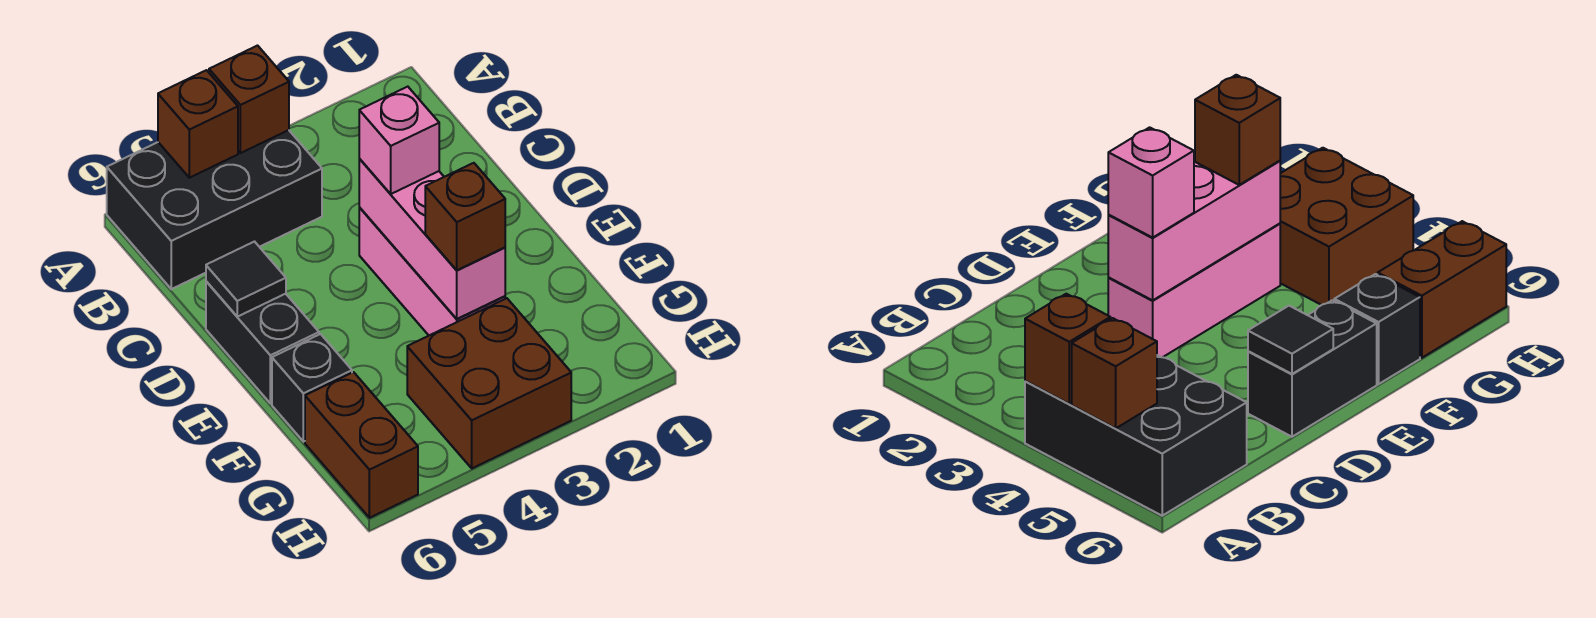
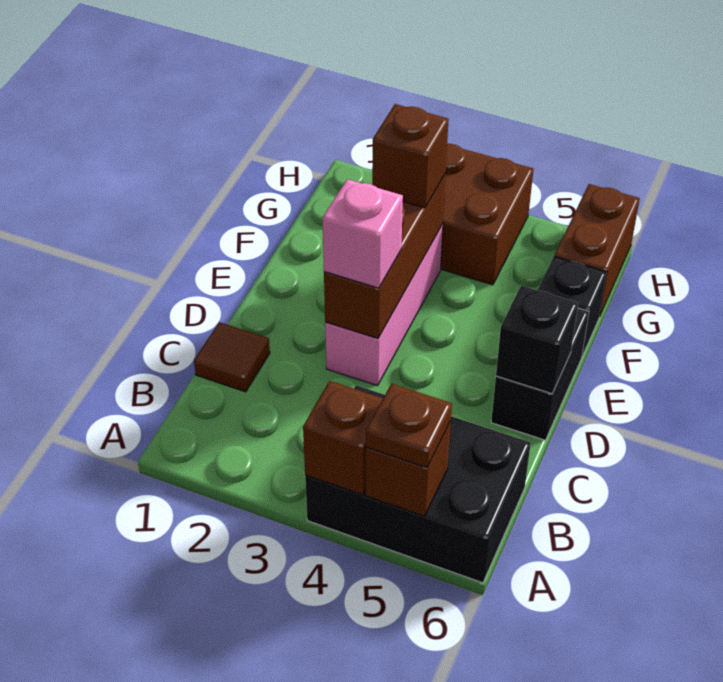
none -> brown plate A5 level 3
none -> brown tile C1 level 1
pink brick D3:F3 level 2 -> brown brick D3:F3 level 2
black tile D6 level 2 -> black brick D6 level 2

